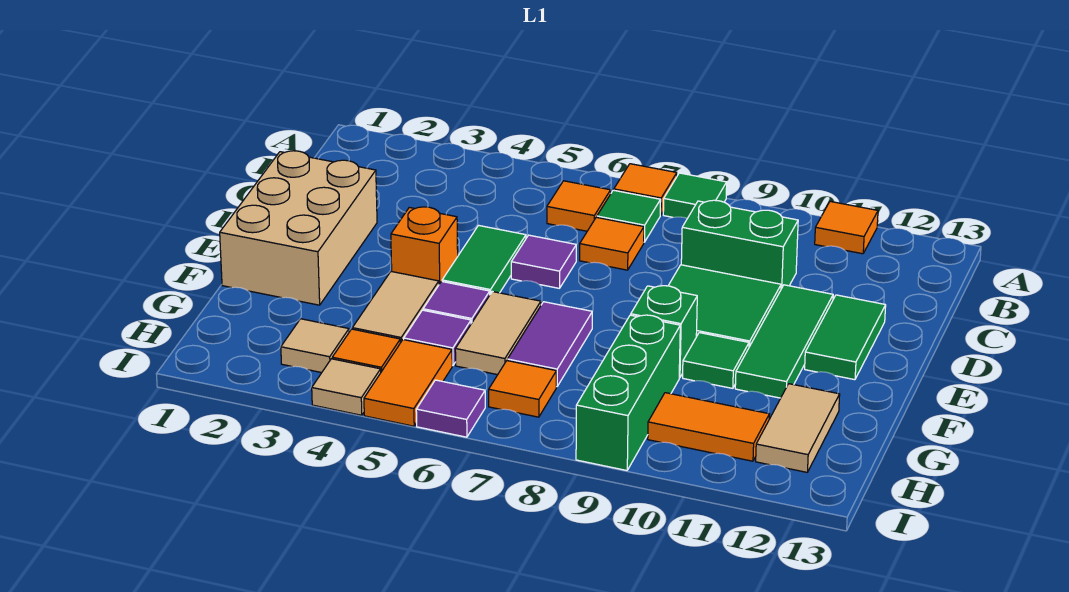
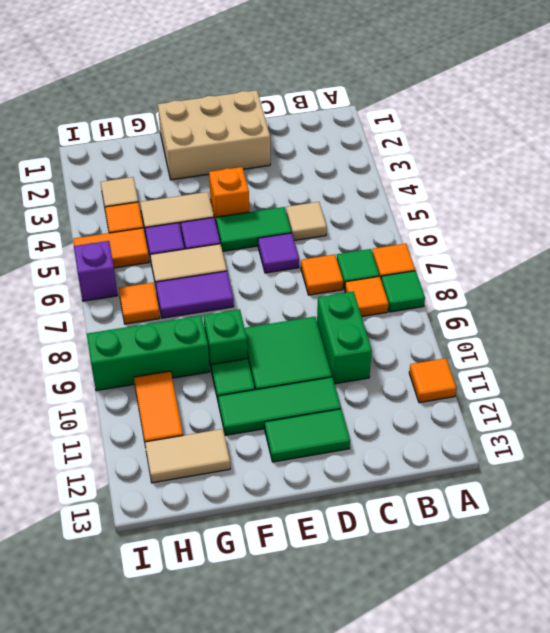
orange tile B6 level 1 -> orange tile B8 level 1
tan tile I4 level 1 -> tan tile C5 level 1
purple tile I6 level 1 -> purple brick I6 level 1

